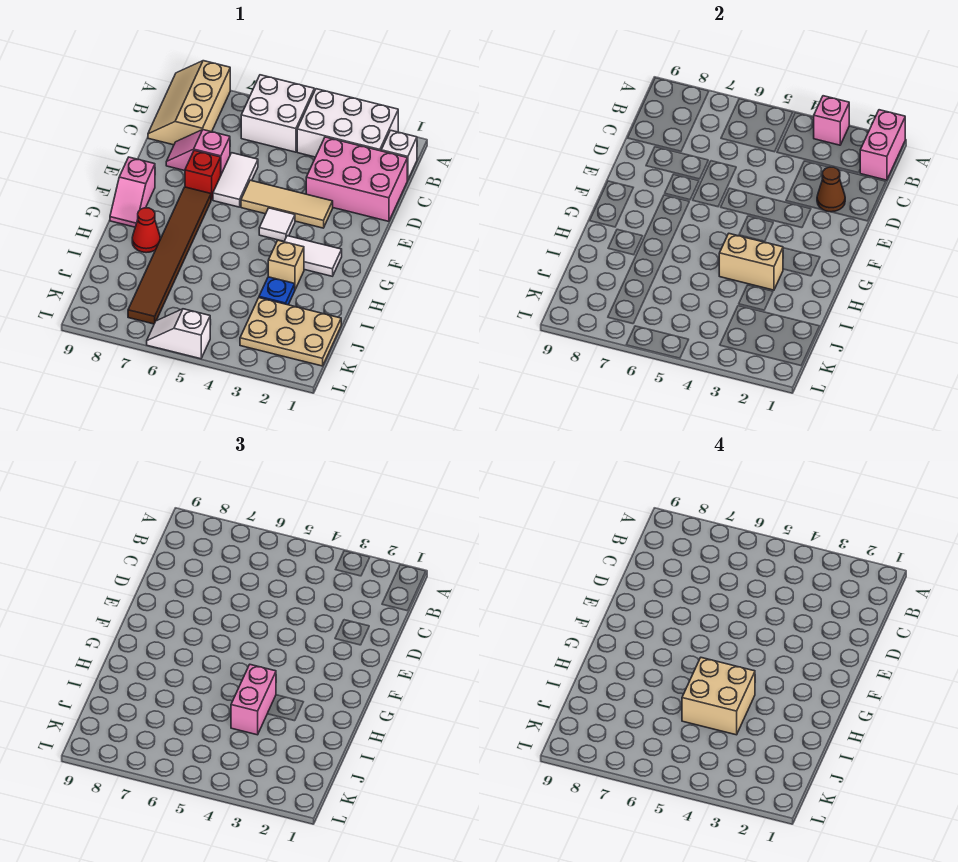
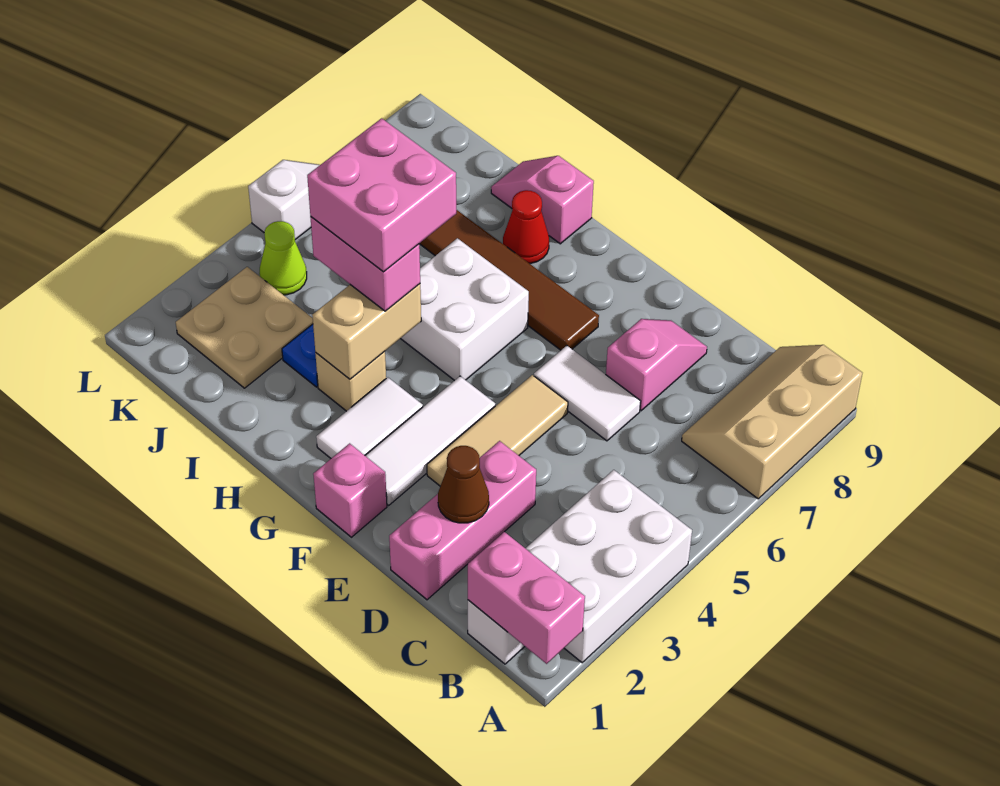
pink brick A3 level 2 -> pink brick F1 level 1
white brick A5:B6 level 1 -> white brick G5:H6 level 1
tan slope A8:C9 level 1 top 8 -> tan slope A7:B9 level 1 top A
pink brick C1:D3 level 1 -> pink brick D1:D3 level 1
red brick E7 level 1 -> none
white tile F4 level 1 -> white tile F2:F4 level 1
pink slope F9:G9 level 1 top F -> pink slope H9:I9 level 1 top H
tan brick H4:I5 level 4 -> pink brick H4:I5 level 4
tan plate J1:K3 level 1 -> tan plate J2:K3 level 1
none -> lime cone K4 level 1

